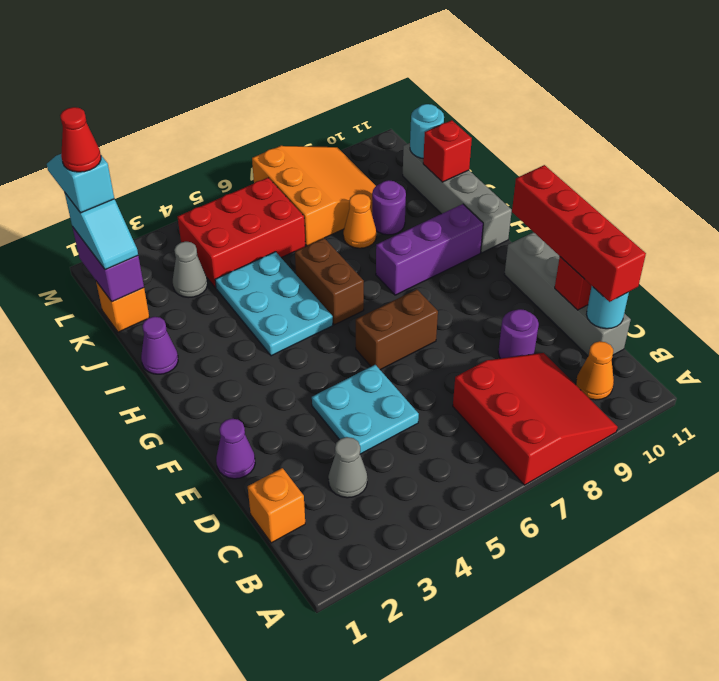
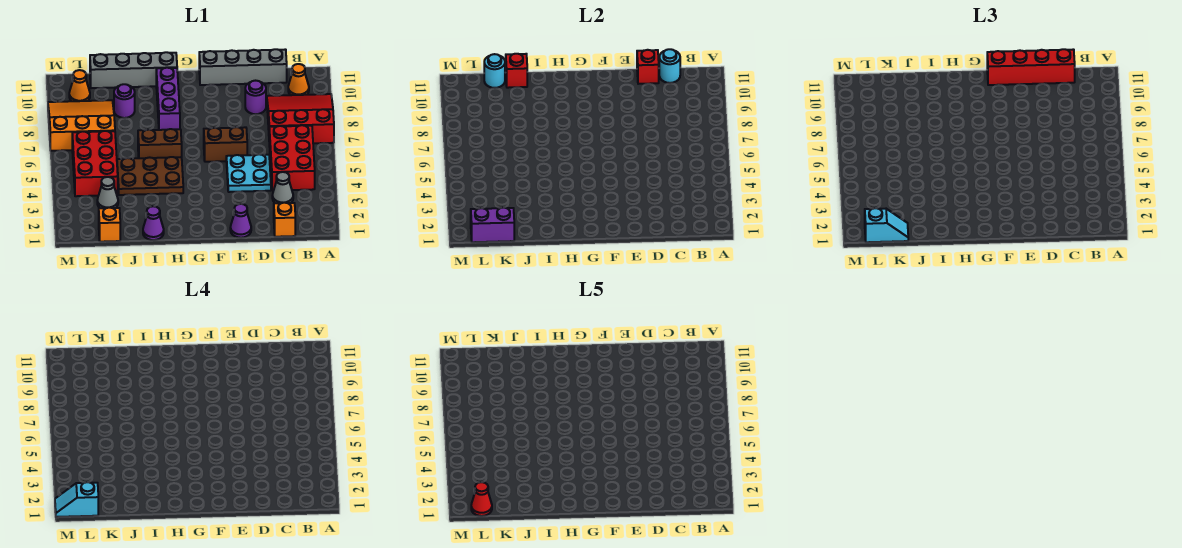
none -> red brick B4:C6 level 1
brown brick F6:F7 level 1 -> brown brick E6:F6 level 1
cyan plate H4:J5 level 1 -> brown plate H4:J5 level 1
orange cone J8 level 1 -> orange cone L10 level 1

